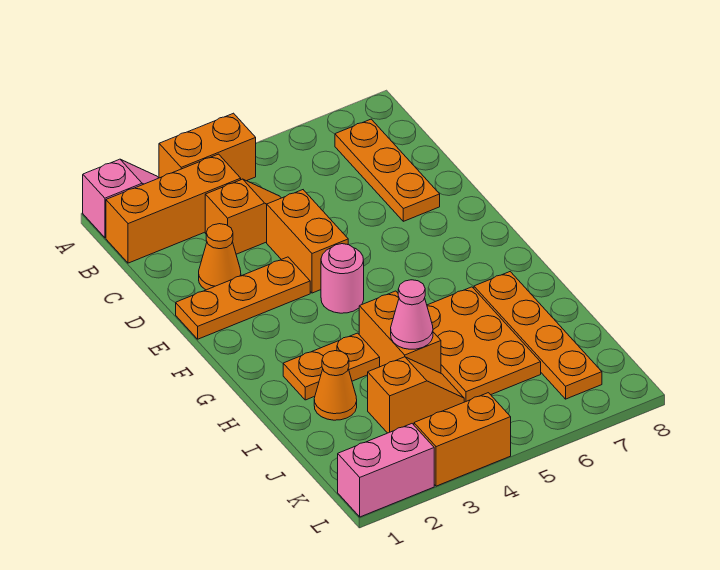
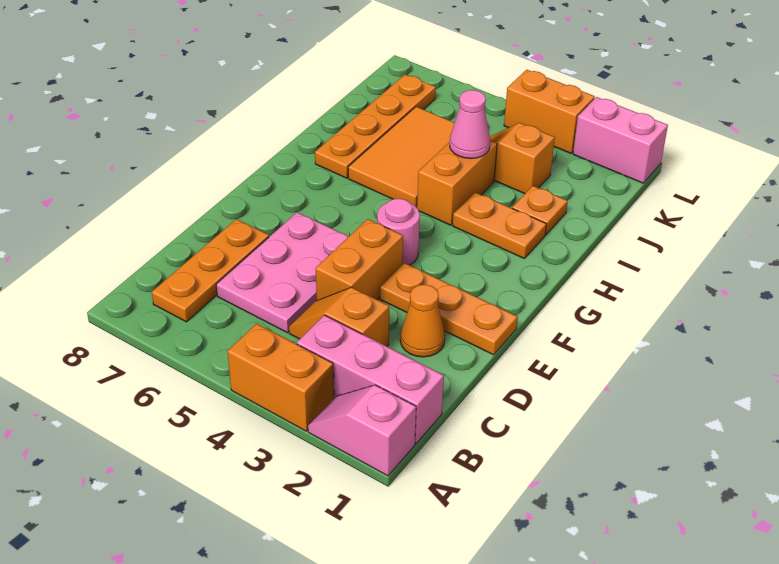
orange brick B1:B3 level 1 -> pink brick B1:B3 level 1
none -> pink plate C5:E6 level 1
orange plate H5:J6 level 1 -> orange tile H5:J6 level 1
orange cone I2 level 1 -> orange plate I2 level 1

